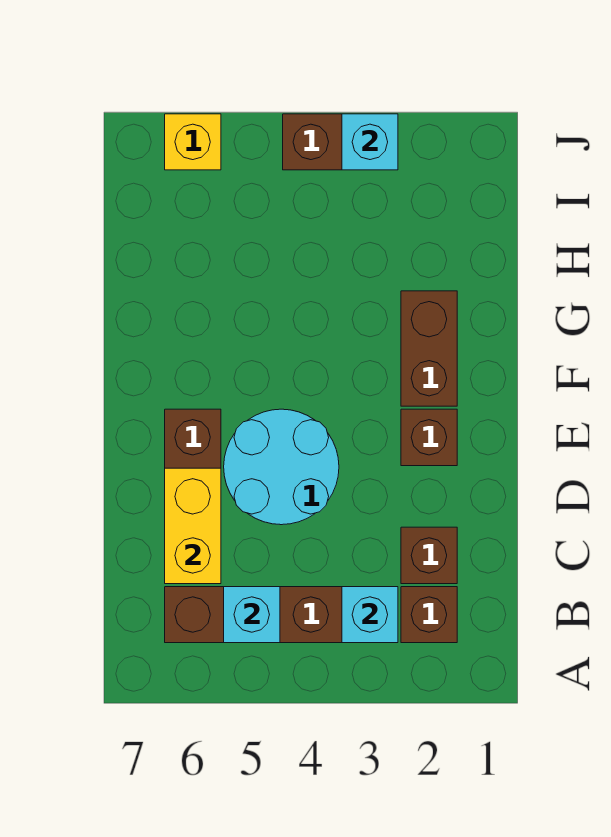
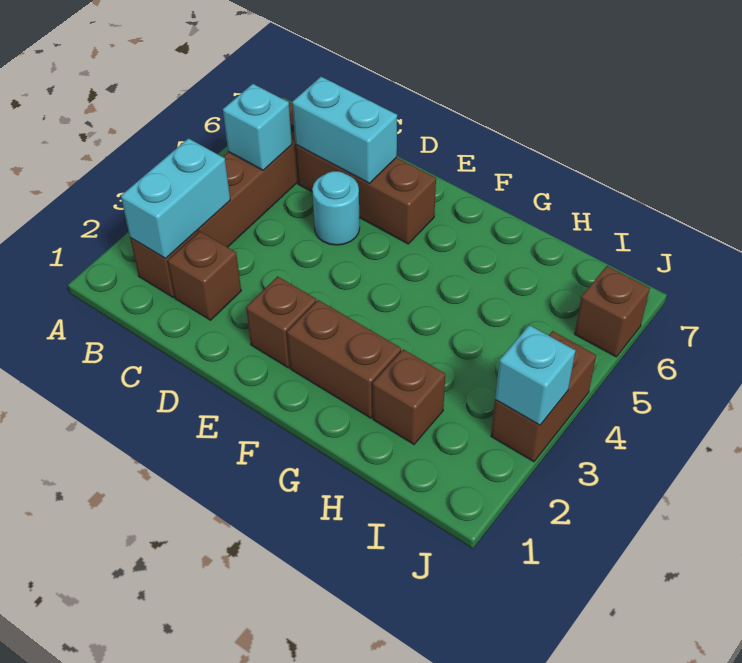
cyan brick B3 level 2 -> cyan brick B2:B3 level 2
yellow brick C6:D6 level 2 -> cyan brick C6:D6 level 2
cyan round brick D4:E5 level 1 -> cyan round brick D5 level 1
none -> brown brick H2 level 1
yellow brick J6 level 1 -> brown brick J6 level 1

